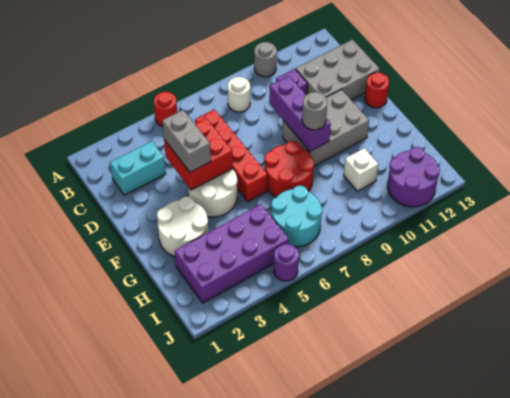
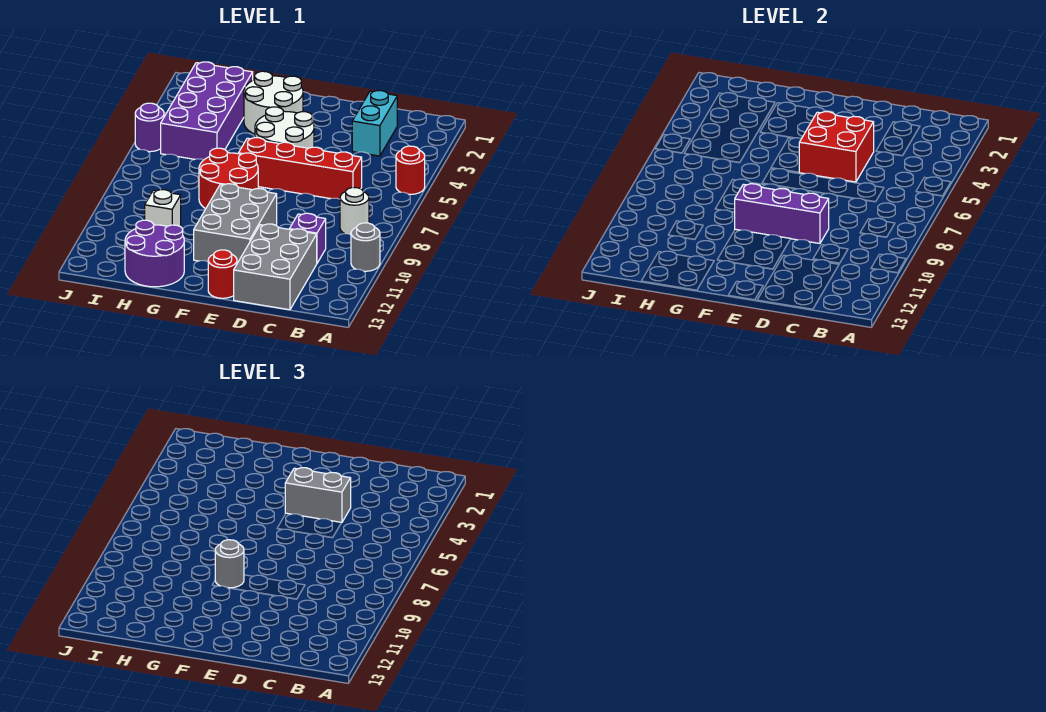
cyan round brick H6:I7 level 1 -> none
purple round brick I11:J12 level 1 -> purple round brick G12:H13 level 1

